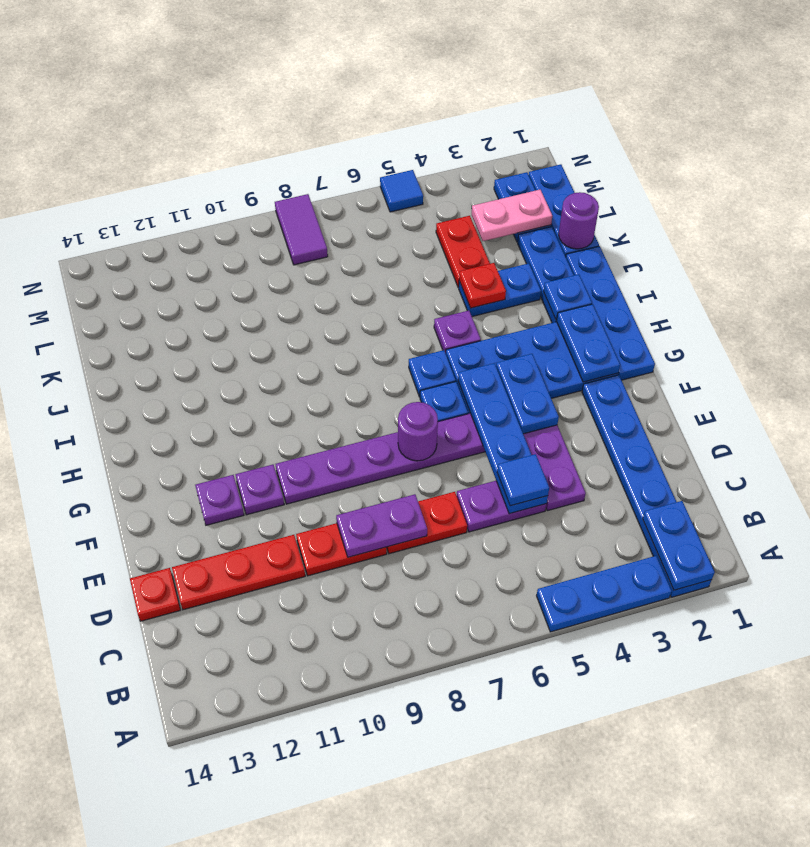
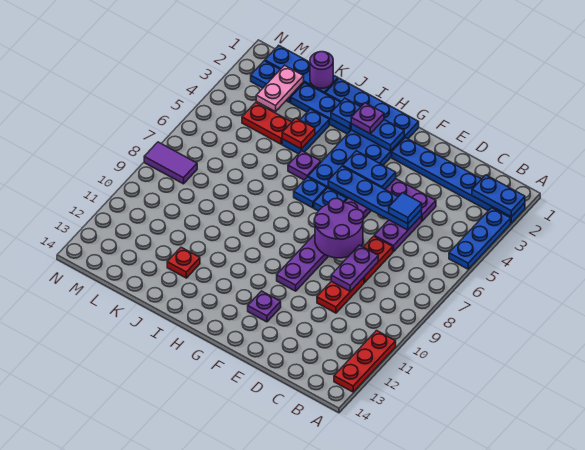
red plate D11:D13 level 1 -> red plate A11:A13 level 1
red plate D14 level 1 -> red plate J12 level 1
purple round brick F7 level 2 -> purple round brick E7:F8 level 2
purple plate F11 level 1 -> purple plate H2 level 3
blue tile N5 level 1 -> none

